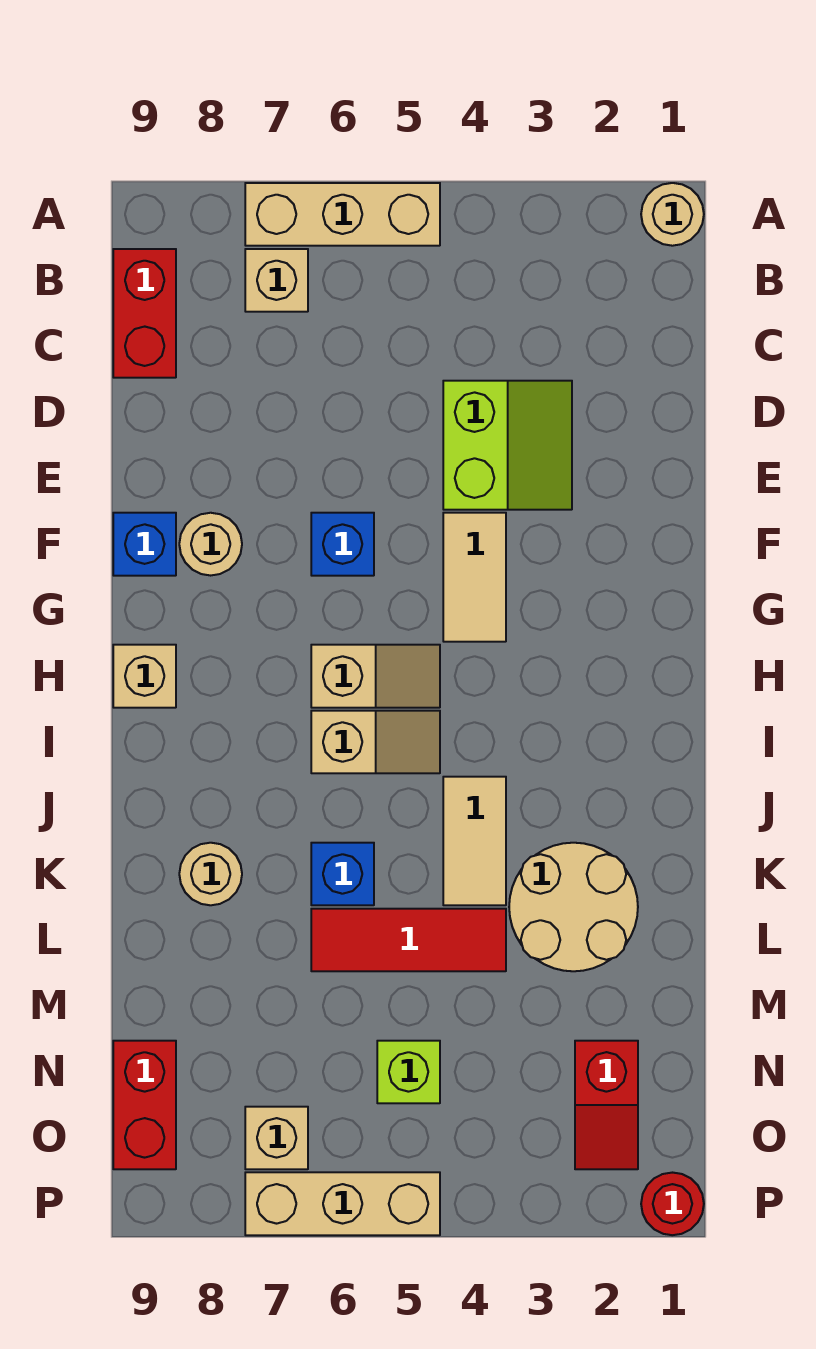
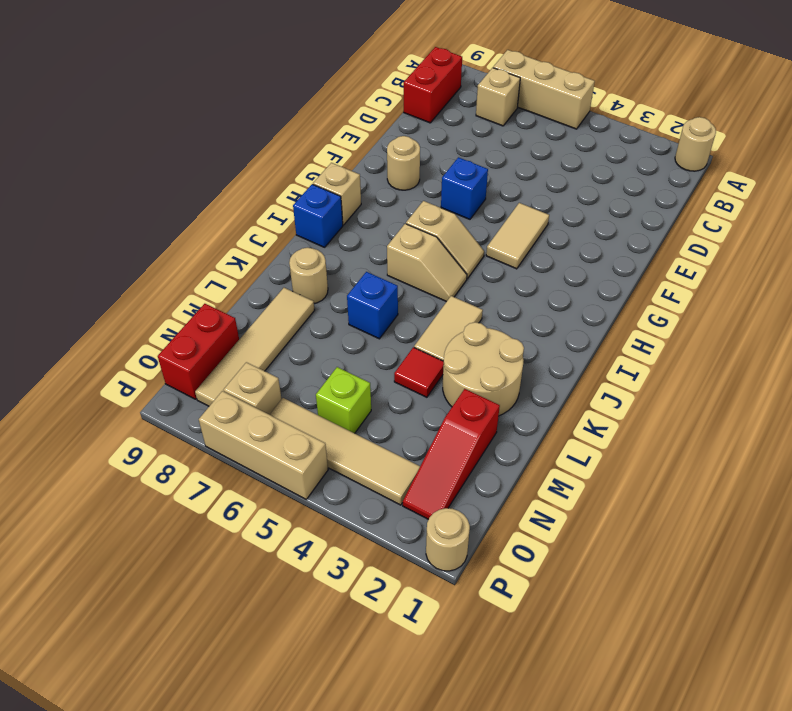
lime slope D3:E4 level 1 top 4 -> none
blue brick F9 level 1 -> blue brick I9 level 1
red tile L4:L6 level 1 -> red tile L4 level 1
none -> tan tile L8:O8 level 1
red slope N2:O2 level 1 top N -> red slope M2:O2 level 1 top M
none -> tan tile O3:O6 level 1
red round brick P1 level 1 -> tan round brick P1 level 1

